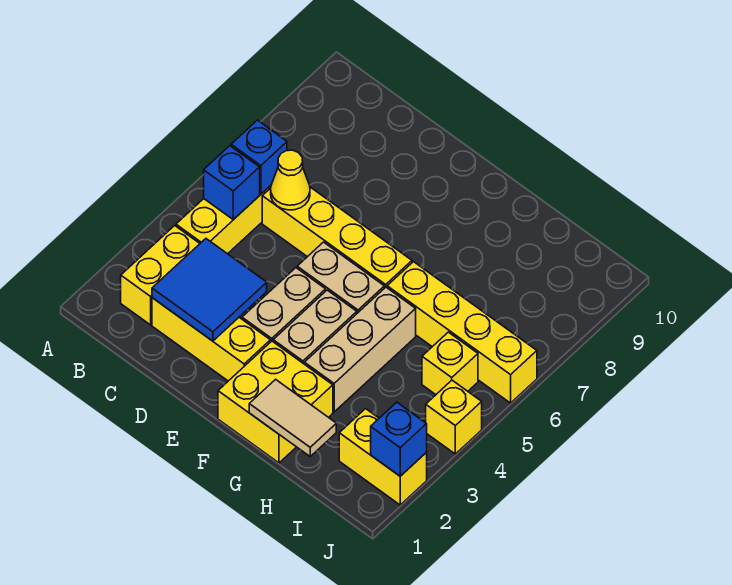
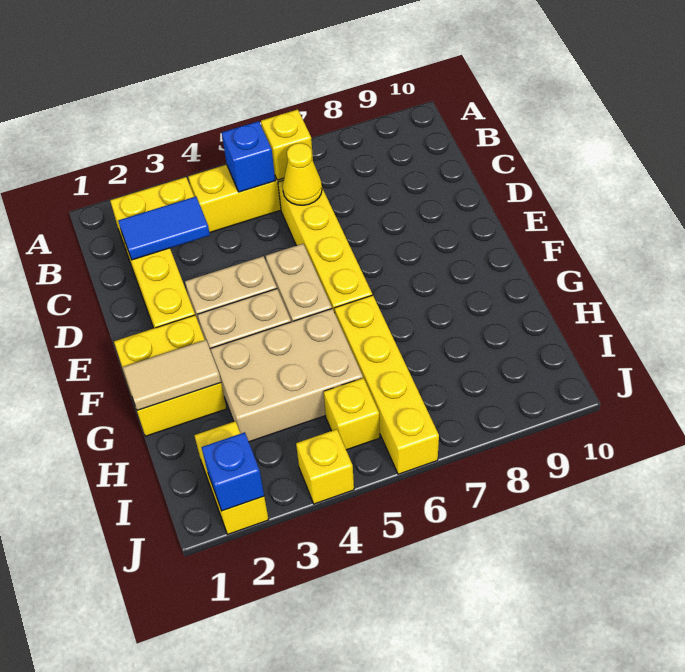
blue brick B6 level 2 -> yellow brick B6 level 2
blue tile C2:D3 level 2 -> blue tile C2:C3 level 2
tan tile G1:H1 level 2 -> tan tile G1:G2 level 2
tan brick G3:G5 level 1 -> tan brick G3:H5 level 1

